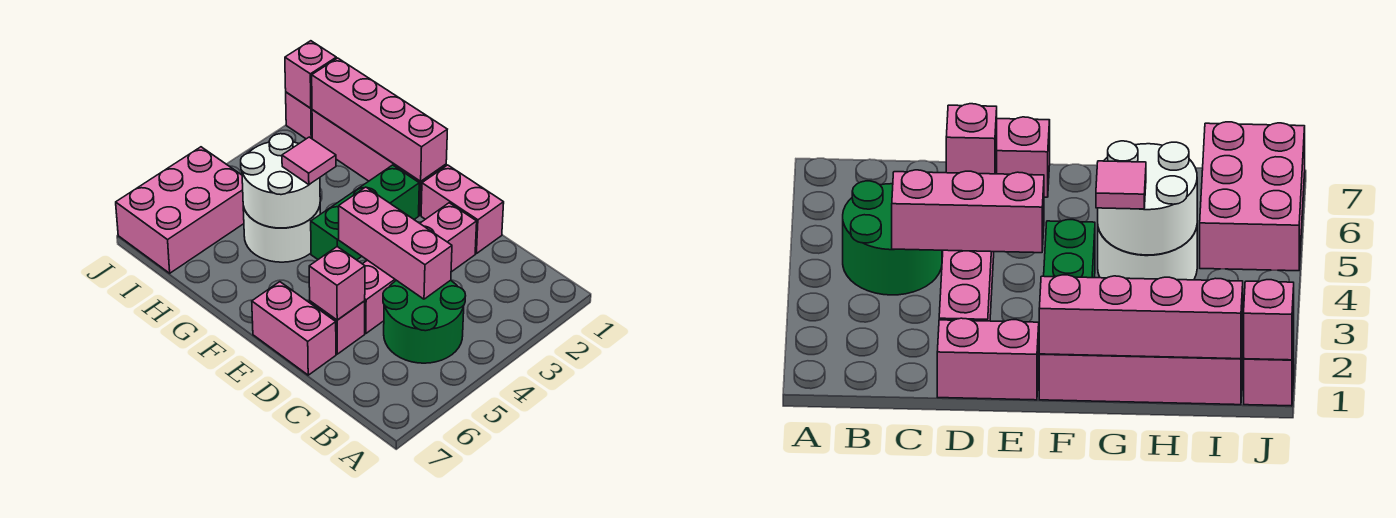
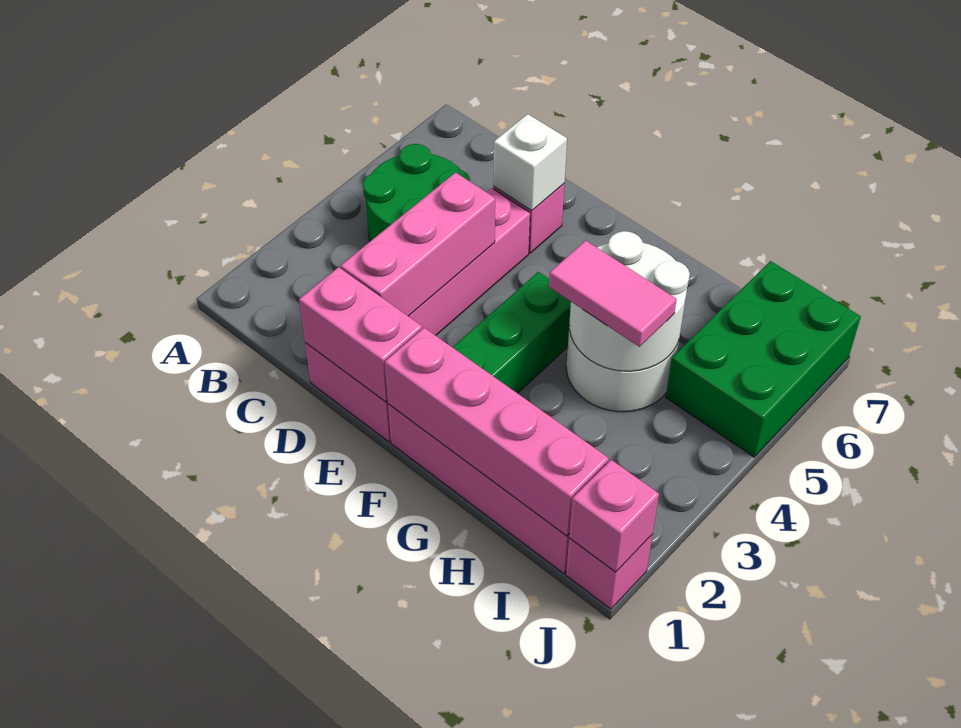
pink brick C4:E4 level 2 -> pink brick D2:D4 level 2
pink brick D6 level 2 -> white brick D6 level 2
pink brick D7:E7 level 1 -> pink brick D1:E1 level 2
pink tile G4 level 3 -> pink tile G4:H4 level 3
pink brick I5:J7 level 1 -> green brick I5:J7 level 1

